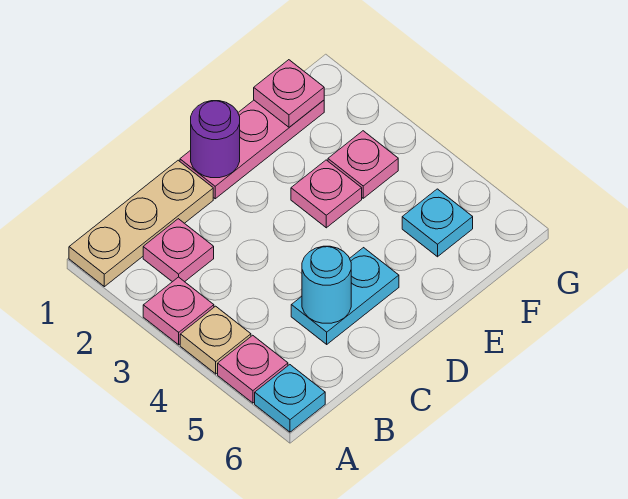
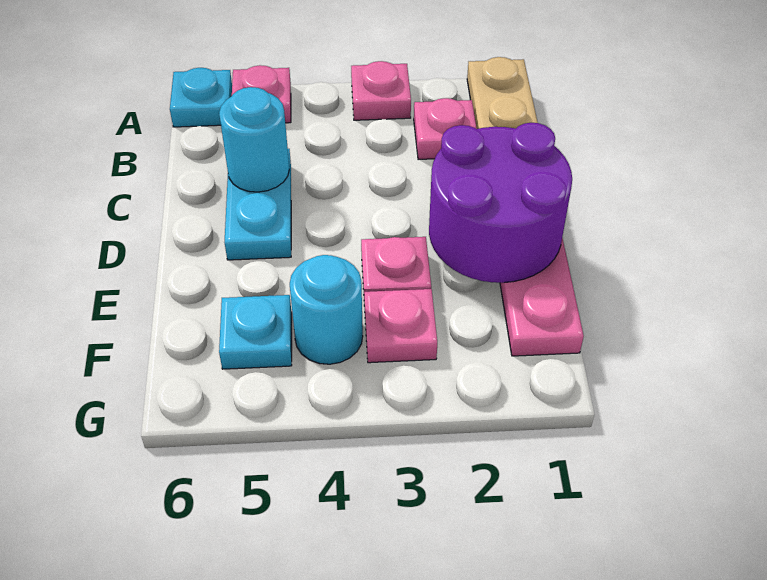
tan plate A4 level 1 -> none
purple round brick D1 level 2 -> purple round brick D1:E2 level 2
pink plate F1 level 2 -> none
none -> cyan round brick F4 level 1

